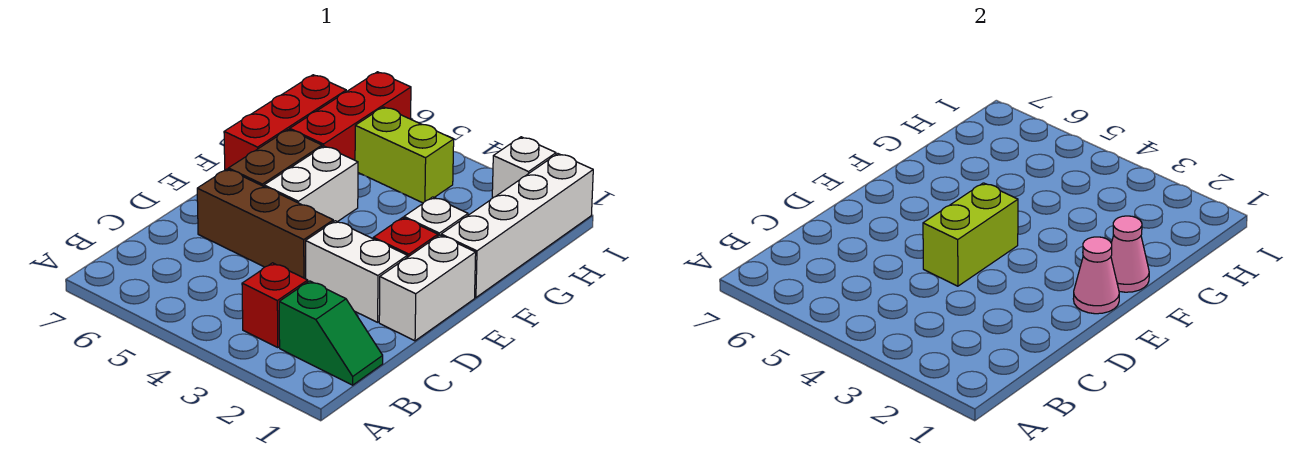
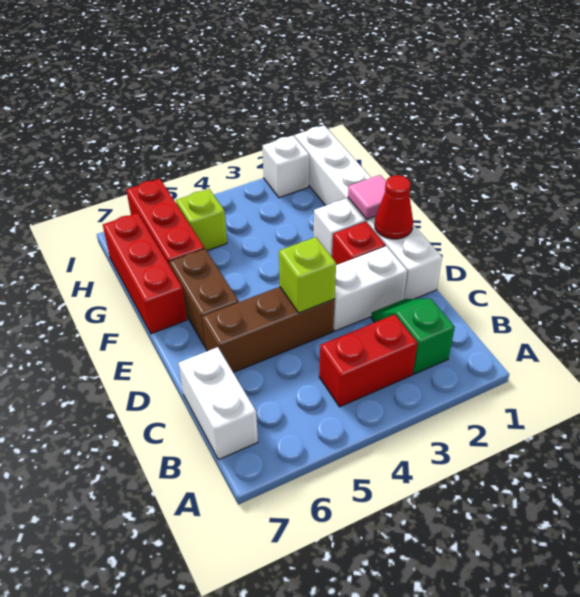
green slope B1:B2 level 1 top 2 -> green slope B2:C2 level 1 top B
red brick B3 level 1 -> red brick B3:B4 level 1
lime brick D4:E4 level 2 -> lime brick D4 level 2
pink cone E1 level 2 -> red cone E1 level 2
white brick E5:F5 level 1 -> white brick B7:C7 level 1
pink cone F1 level 2 -> pink tile F1 level 2
lime brick H4:H5 level 1 -> lime brick H5 level 1

